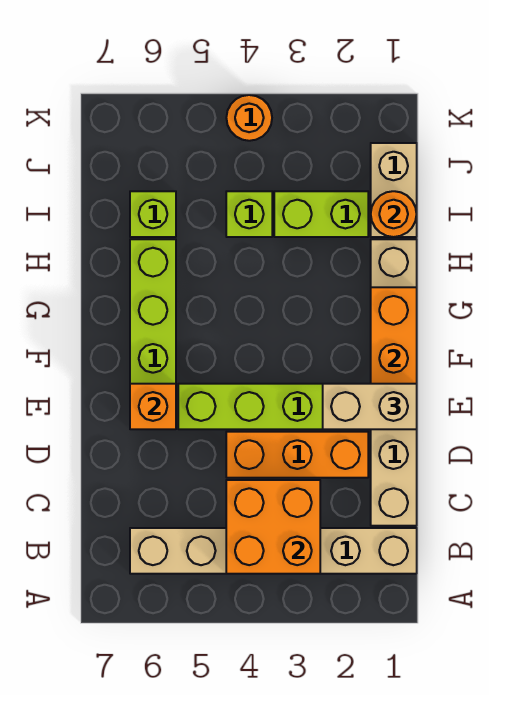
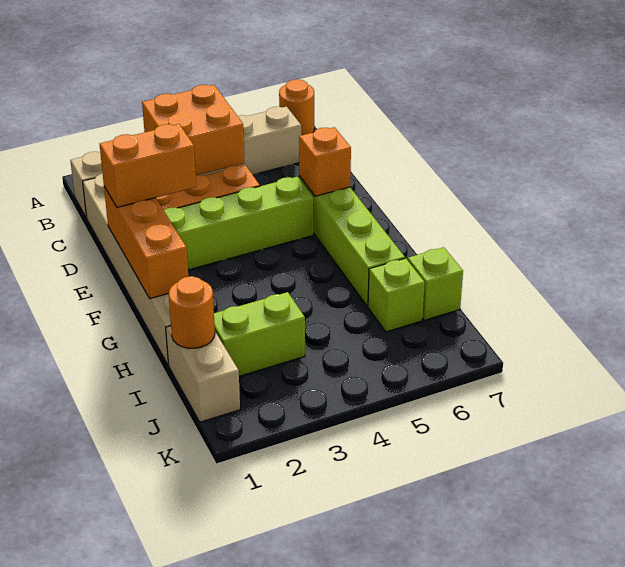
tan brick E1:E2 level 3 -> orange brick E1:E2 level 3
lime brick I4 level 1 -> lime brick I7 level 1
orange round brick K4 level 1 -> orange round brick A7 level 1

